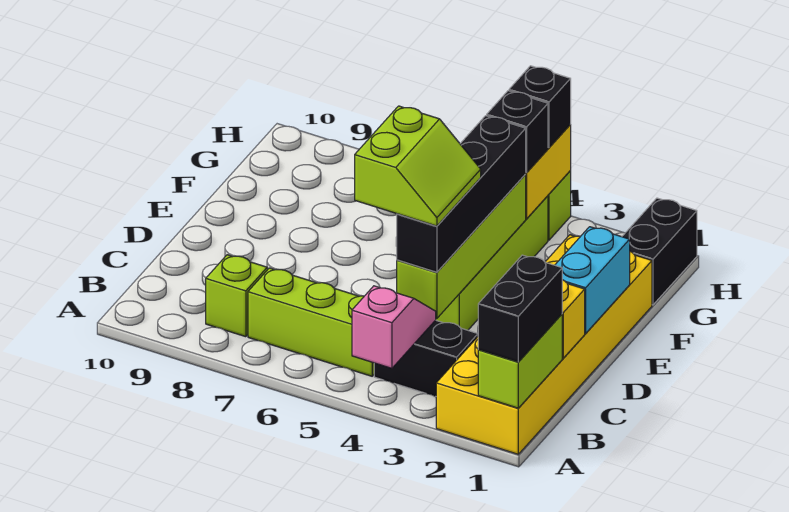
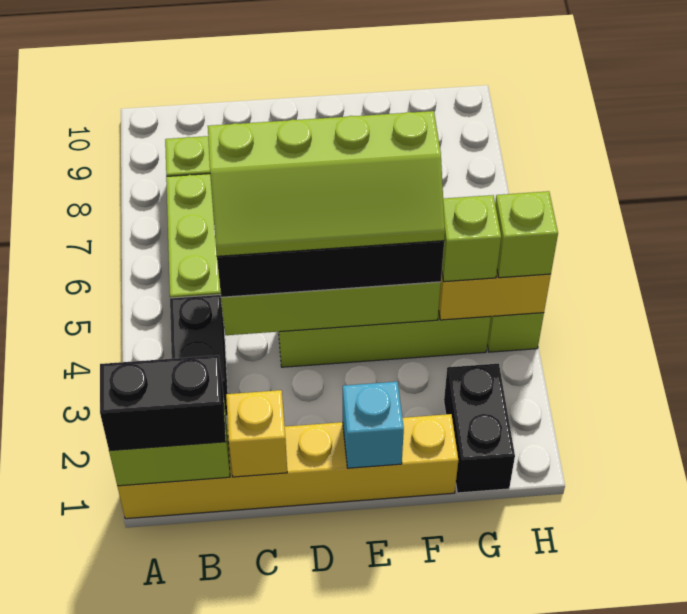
yellow brick A1:F2 level 1 -> yellow brick A1:F1 level 1
pink slope A4:B4 level 2 top A -> none
lime slope C4:D5 level 4 top 5 -> lime slope C4:F5 level 4 top 5
cyan brick D1:E1 level 2 -> cyan brick E1 level 2
black brick G1:H1 level 1 -> black brick G1:G2 level 1
black brick G4 level 3 -> lime brick G4 level 3
black brick H4 level 3 -> lime brick H4 level 3

